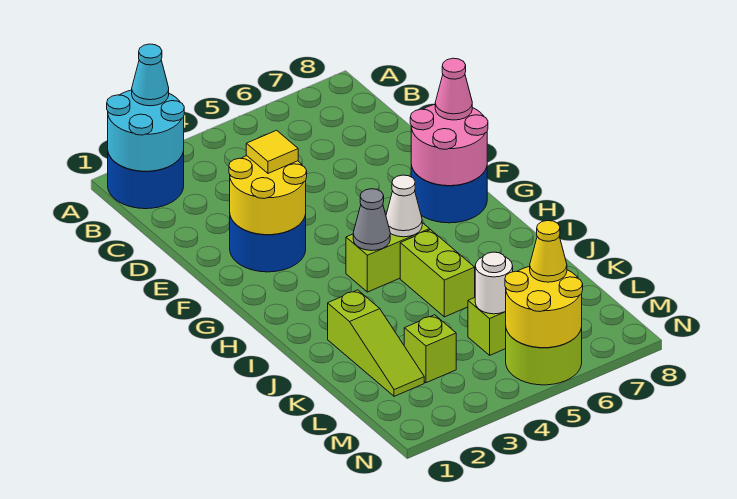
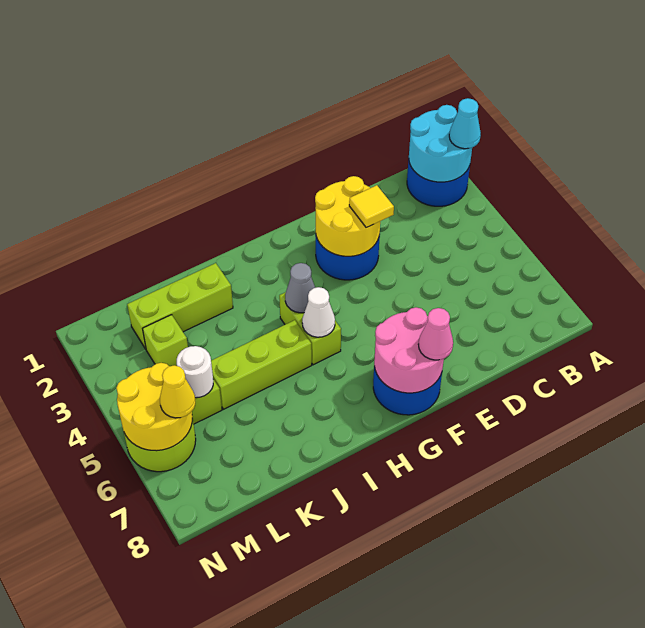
lime brick I5:J5 level 1 -> lime brick I5:K5 level 1
lime slope J2:L2 level 1 top J -> lime brick J2:L2 level 1

